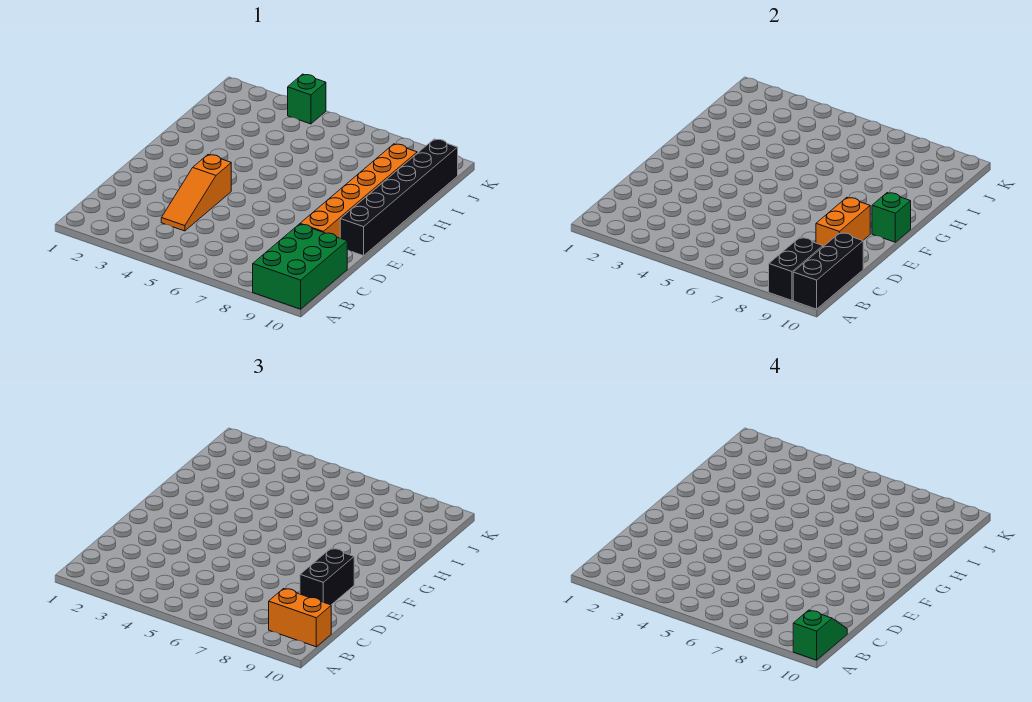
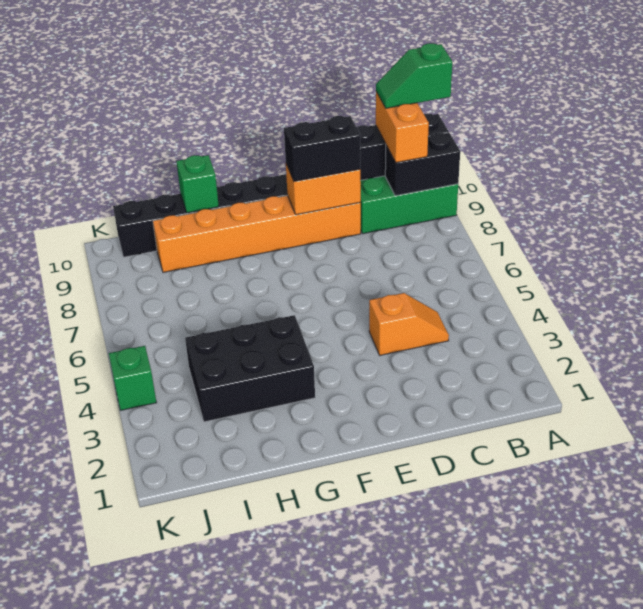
orange slope C4:E4 level 1 top E -> orange slope C4:D4 level 1 top D
green brick F10 level 2 -> green brick H10 level 2
none -> black brick G3:I4 level 1

